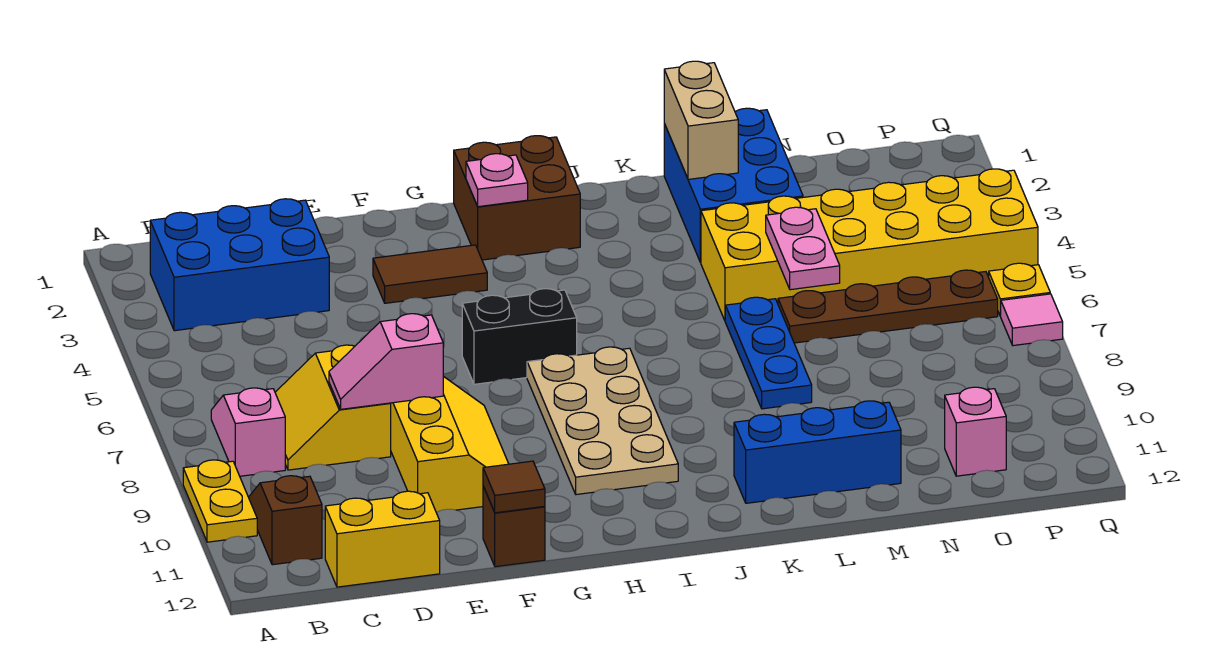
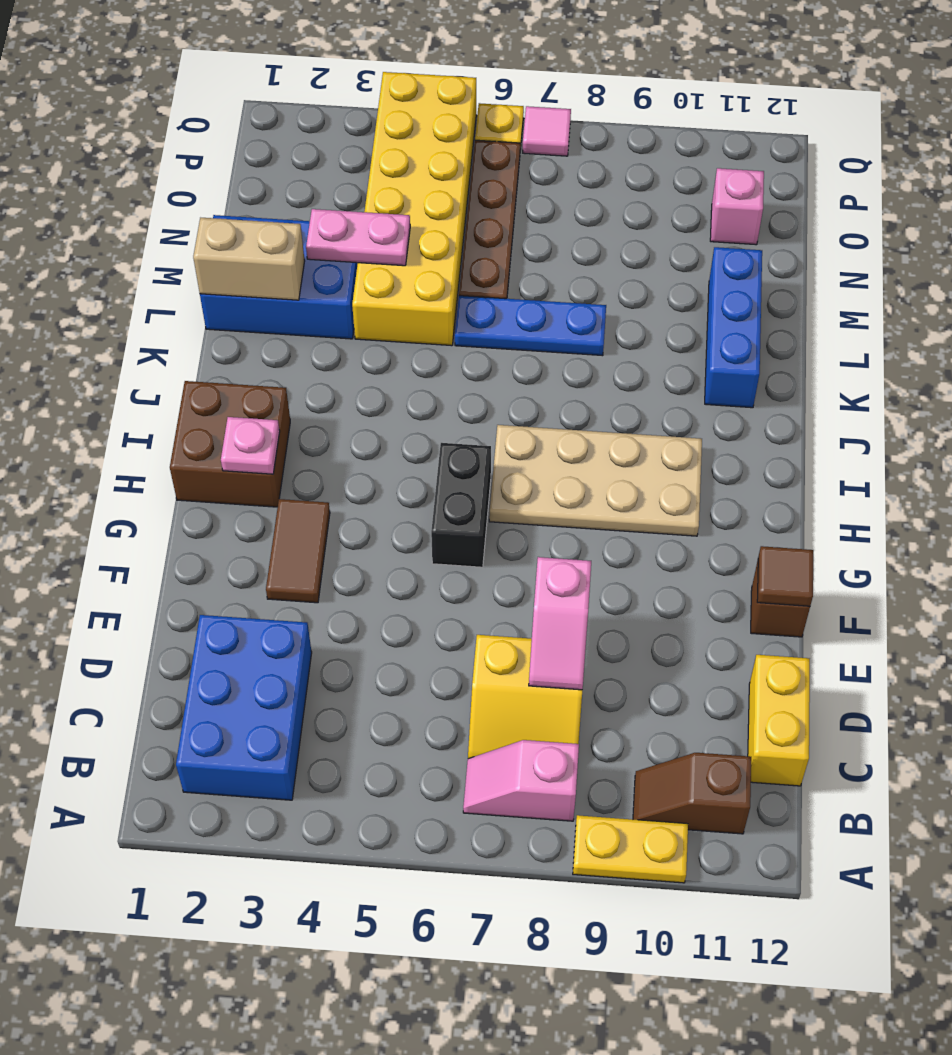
yellow slope E8:F10 level 1 top E -> none
pink plate M5:M6 level 2 -> pink plate M3:M4 level 2

